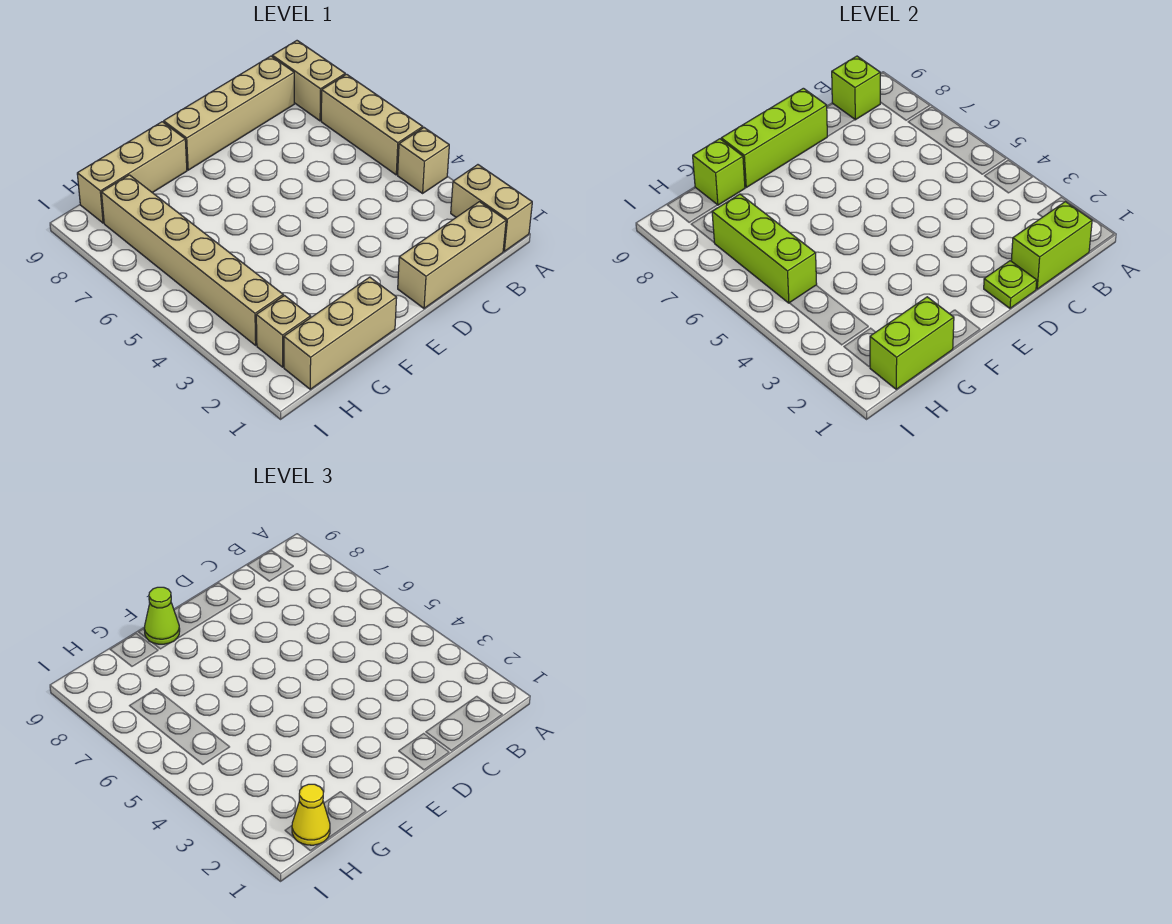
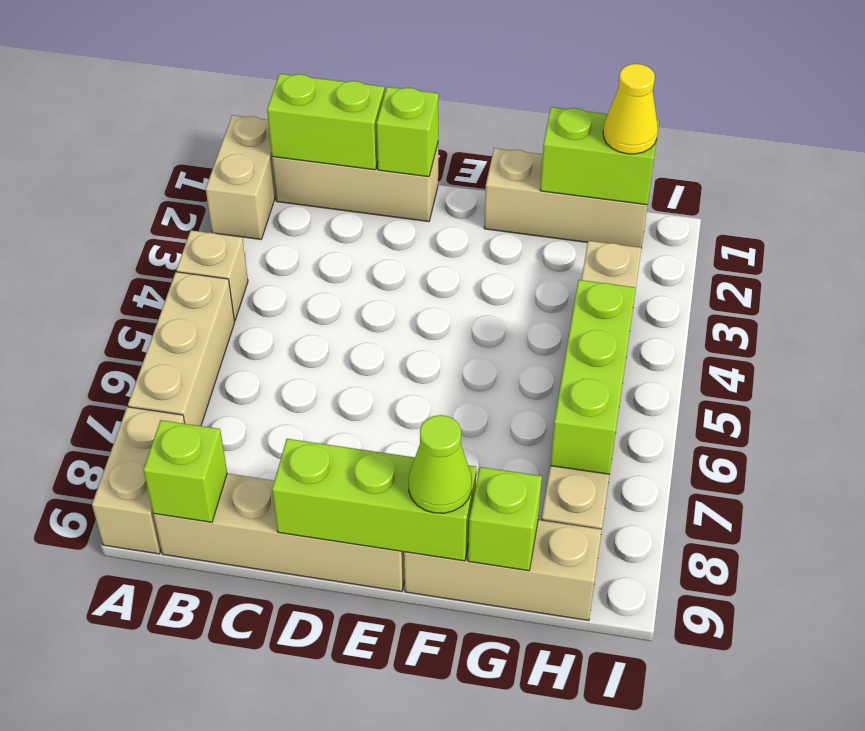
lime plate D1 level 2 -> lime brick D1 level 2
tan brick H2 level 1 -> none

